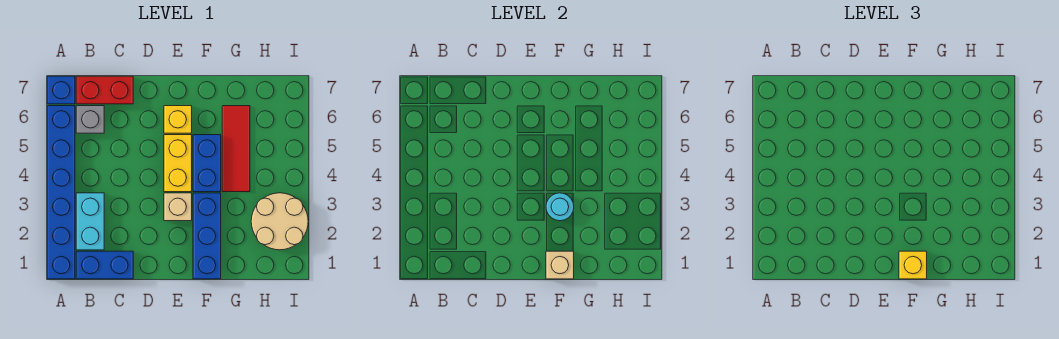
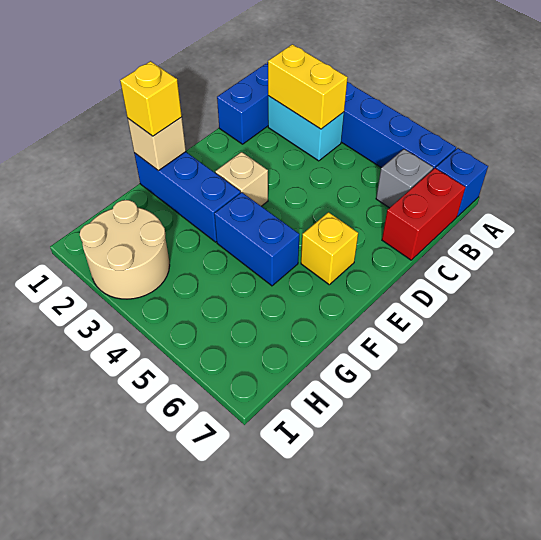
yellow brick E4:E5 level 1 -> yellow brick B2:B3 level 2
cyan round brick F3 level 2 -> none
red tile G4:G6 level 1 -> none

